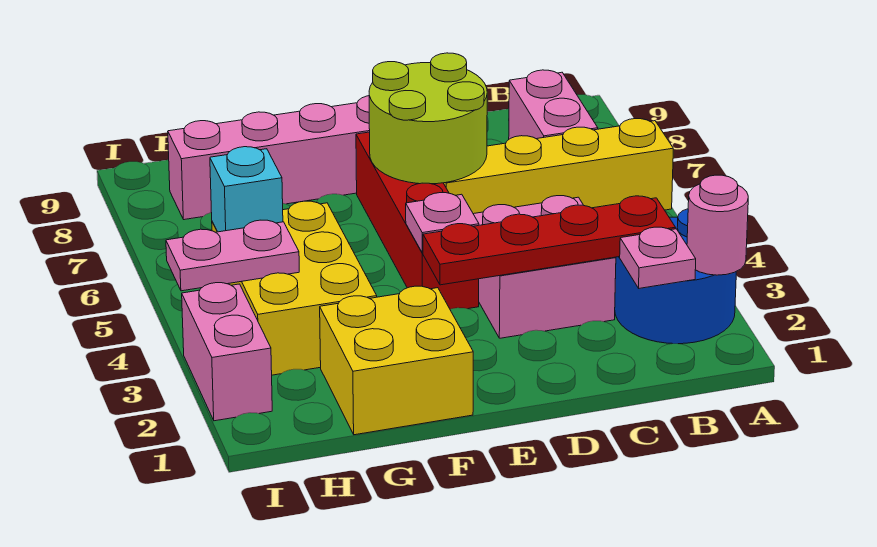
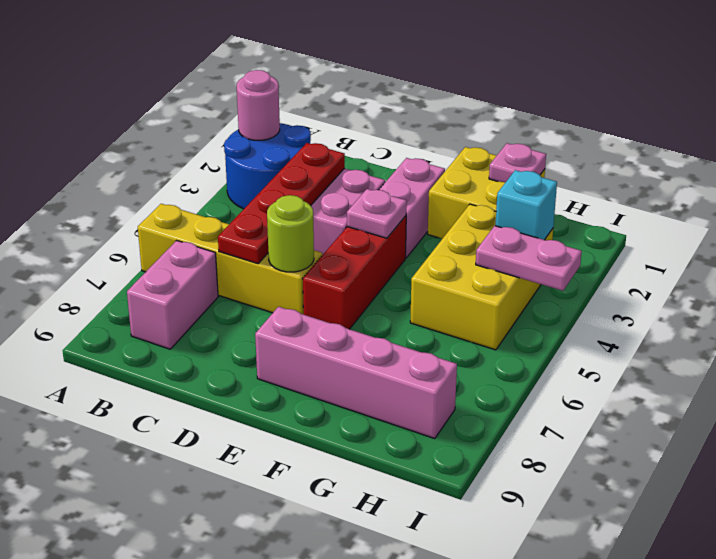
pink plate B2 level 2 -> pink plate G1 level 2
red plate B3:E3 level 2 -> red plate C3:C6 level 2
lime round brick D6:E7 level 2 -> lime round brick D6 level 2
red brick E4:E7 level 1 -> red brick E4:E6 level 1
cyan brick H5 level 2 -> cyan brick H3 level 2
pink brick I2:I3 level 1 -> pink brick E2:E3 level 1

